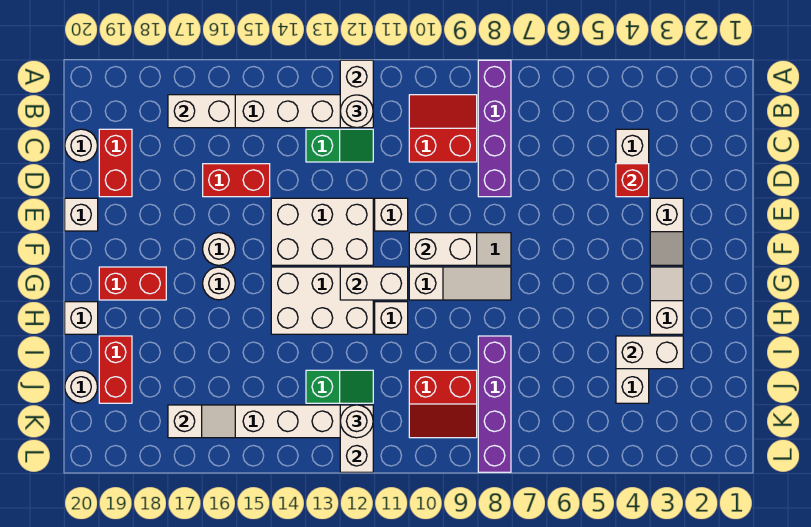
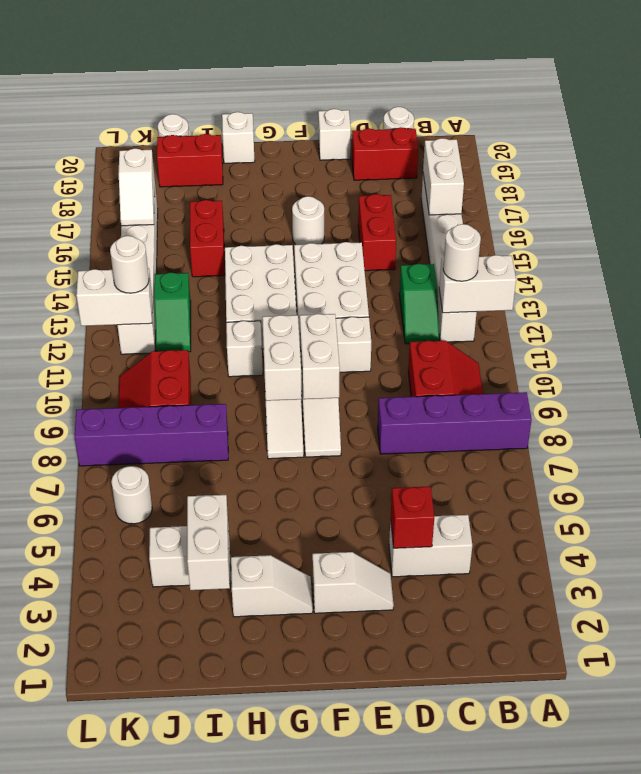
white slope E3:F3 level 1 top E -> white slope E3:F3 level 1 top F
white brick G11:G12 level 2 -> white brick G9:G10 level 2
white round brick G16 level 1 -> white round brick K6 level 1
red brick G18:G19 level 1 -> red brick I15:I16 level 1

